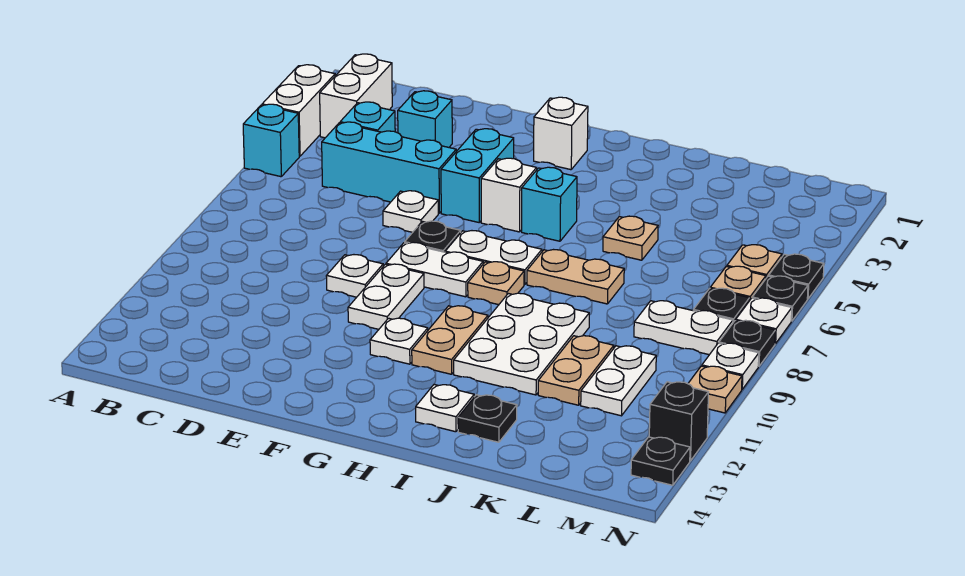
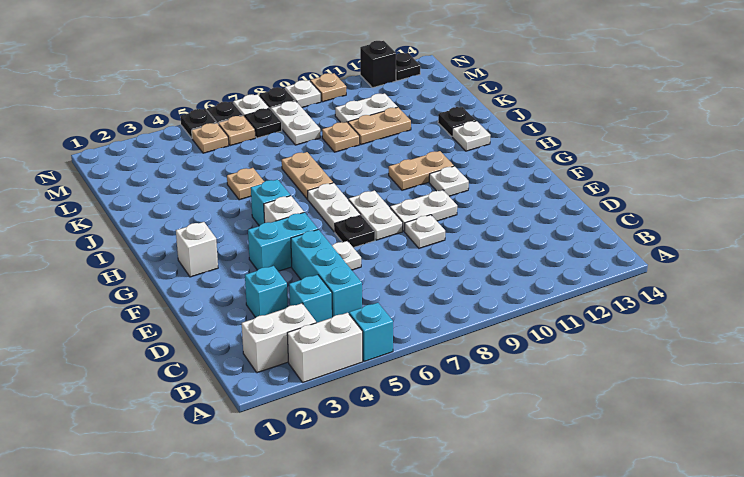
tan plate H8 level 1 -> tan plate K9 level 1
white plate I9:J11 level 1 -> none

